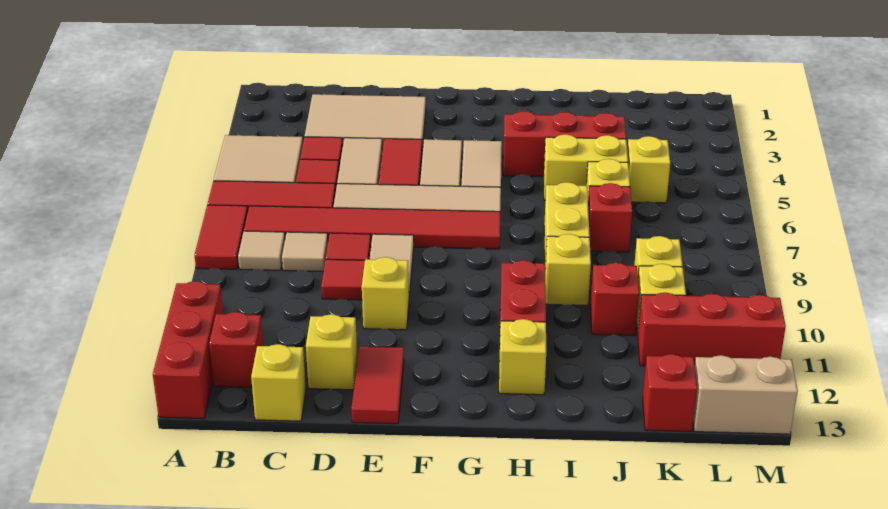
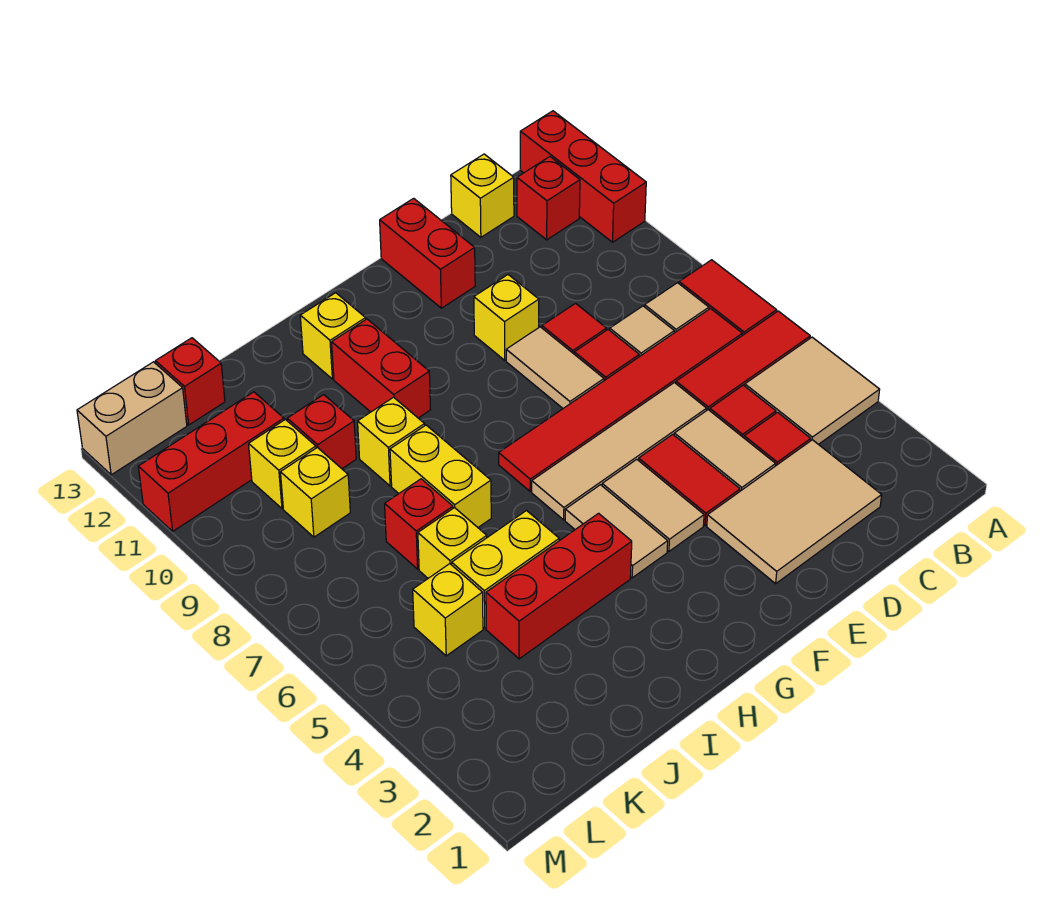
yellow brick D12 level 1 -> none
red tile E12:E13 level 1 -> red brick E12:E13 level 1

